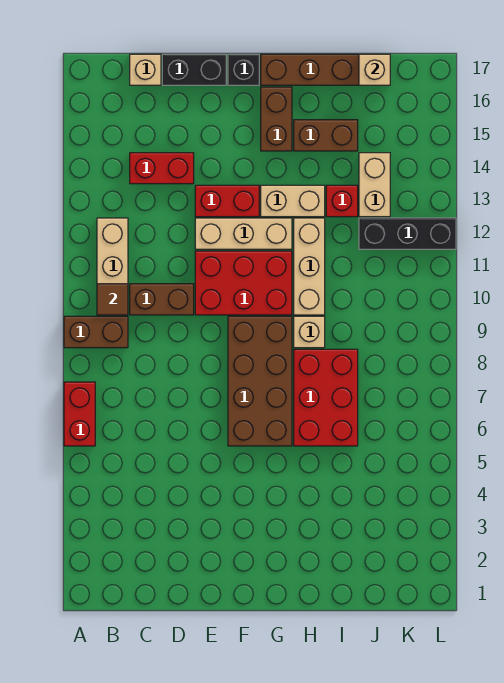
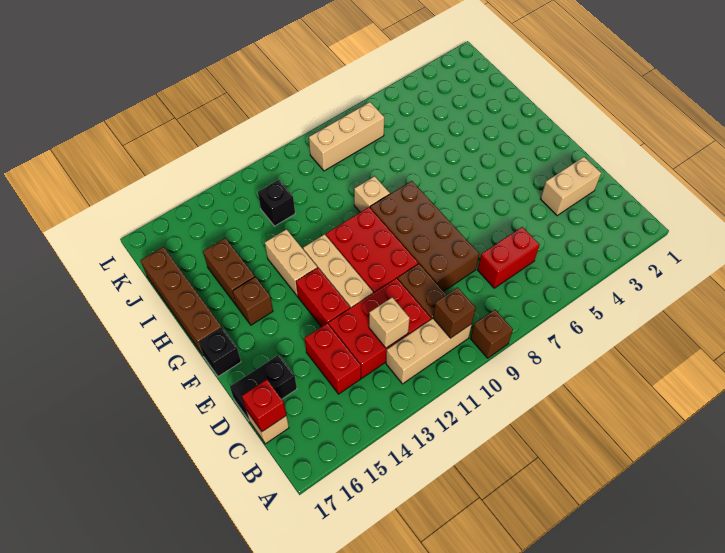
red brick A6:A7 level 1 -> red brick C6:C7 level 1
brown brick A9:B9 level 1 -> brown brick A9 level 1
brown tile B10 level 2 -> brown brick B10 level 2
black brick D17:E17 level 1 -> black brick D16:D17 level 1
brown brick F6:G9 level 1 -> brown brick D8:G9 level 1
brown brick G15:G16 level 1 -> brown brick G15 level 1
red brick H6:I8 level 1 -> red brick C11:D13 level 1
tan brick H10:H12 level 1 -> tan brick K7:K9 level 1
red brick I13 level 1 -> red brick C17 level 2
black brick J12:L12 level 1 -> black brick J12 level 1
tan brick J13:J14 level 1 -> tan brick D2:D3 level 1
tan brick J17 level 2 -> tan brick C12 level 2

